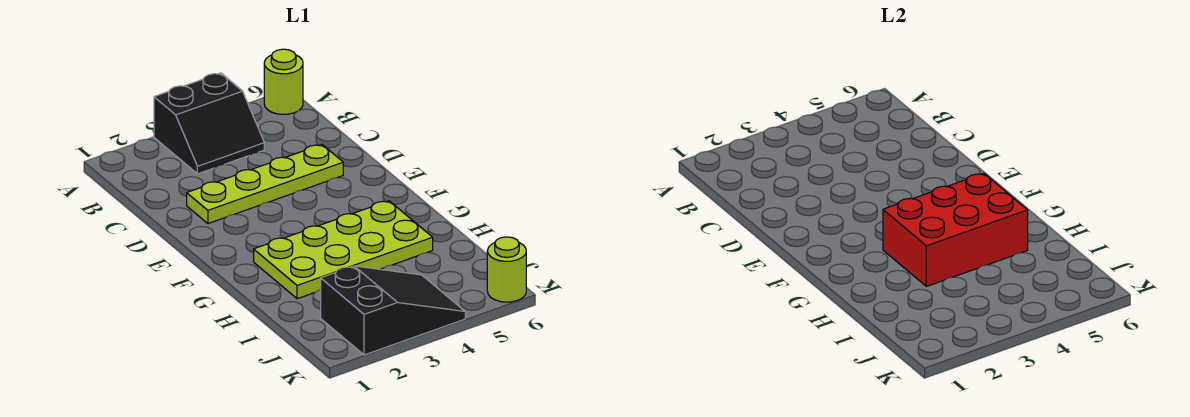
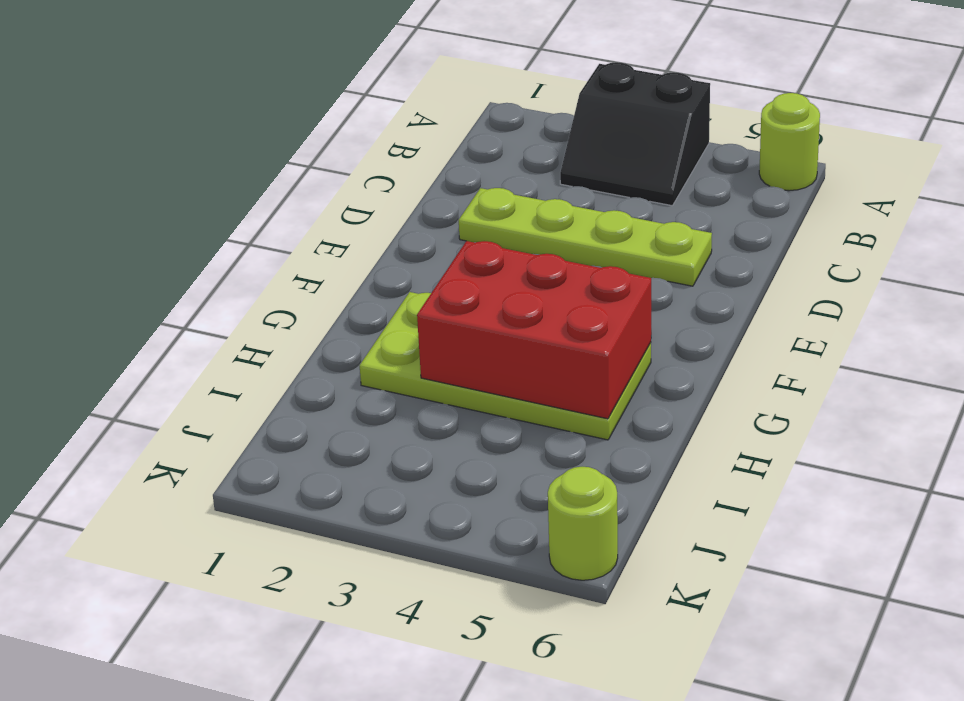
black slope J2:K4 level 1 top 2 -> none

